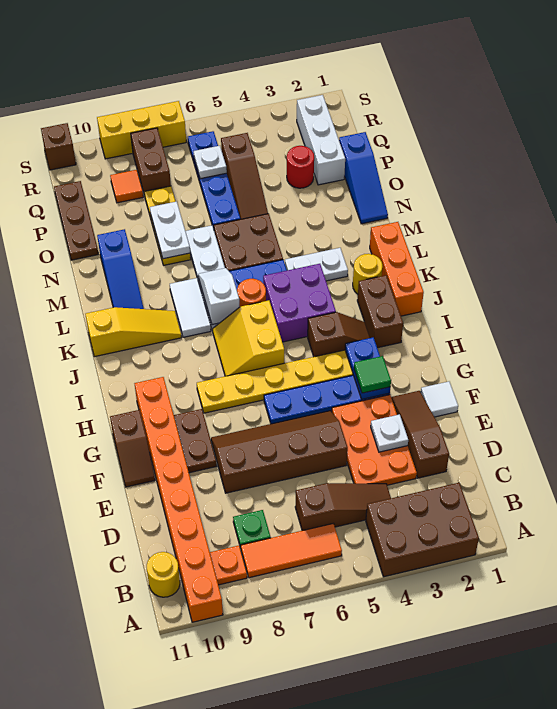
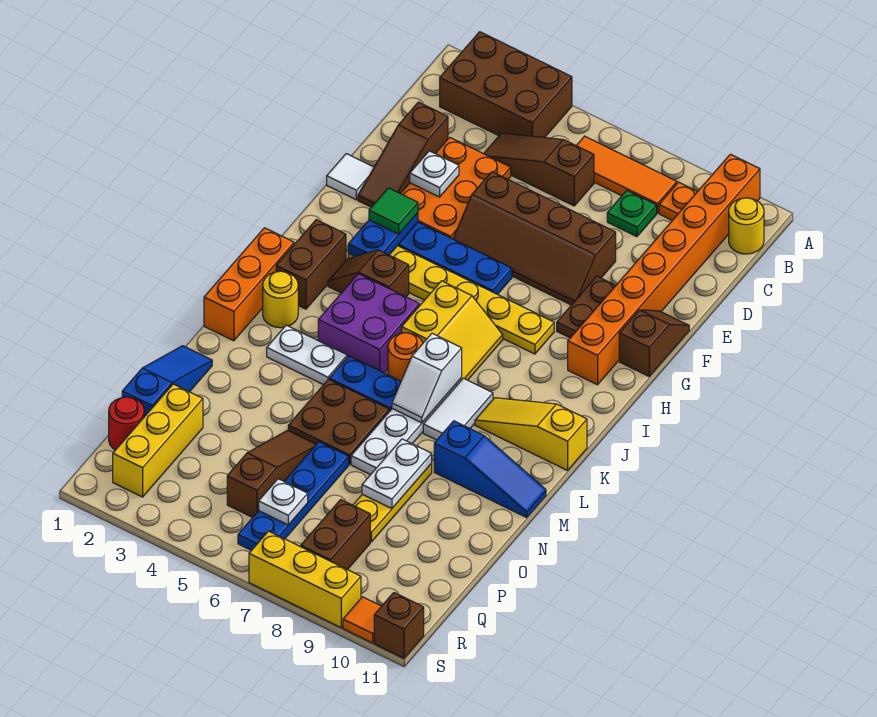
blue slope L10:N10 level 1 top N -> blue slope M9:M11 level 1 top 9
brown plate O11:Q11 level 1 -> none
white brick P2:R2 level 1 -> yellow brick P2:R2 level 1
red round brick P3 level 1 -> red round brick Q1 level 1
orange tile Q9 level 1 -> orange tile S10 level 1

